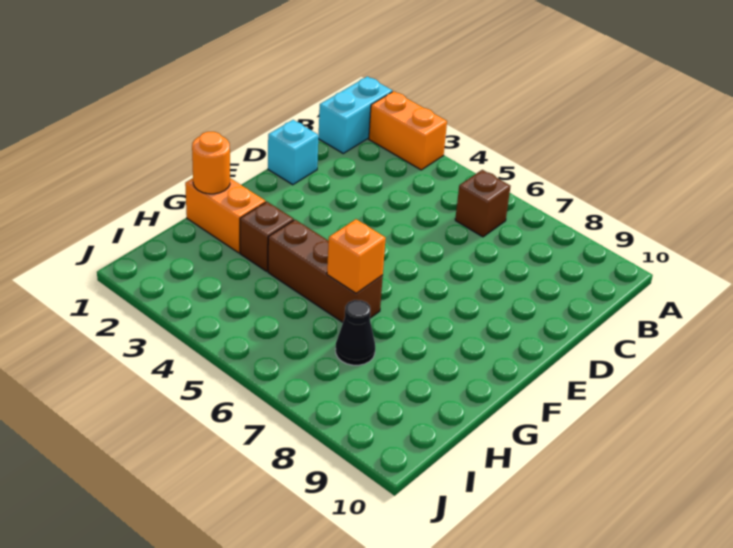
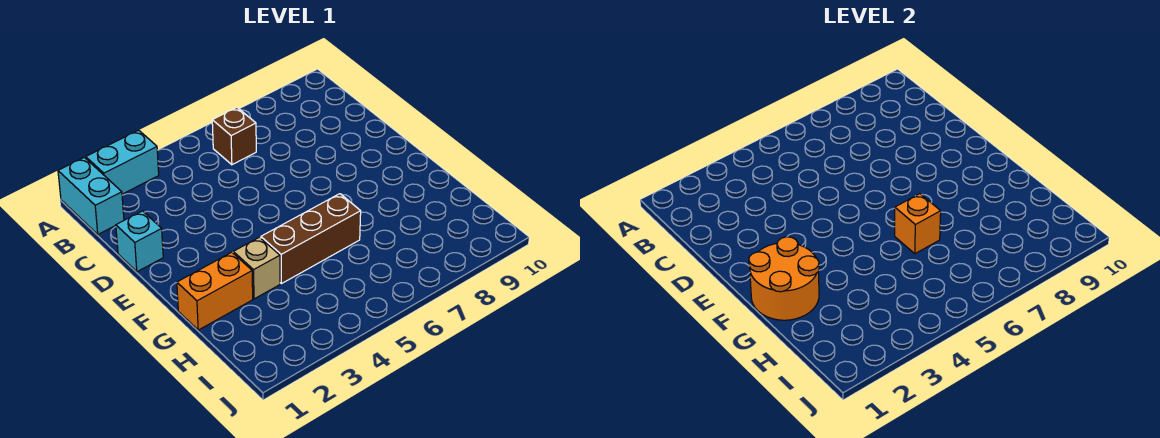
orange brick A2:A3 level 1 -> cyan brick A2:A3 level 1
orange round brick G1 level 2 -> orange round brick F1:G2 level 2
brown brick G3 level 1 -> tan brick G3 level 1
black cone H7 level 1 -> none

